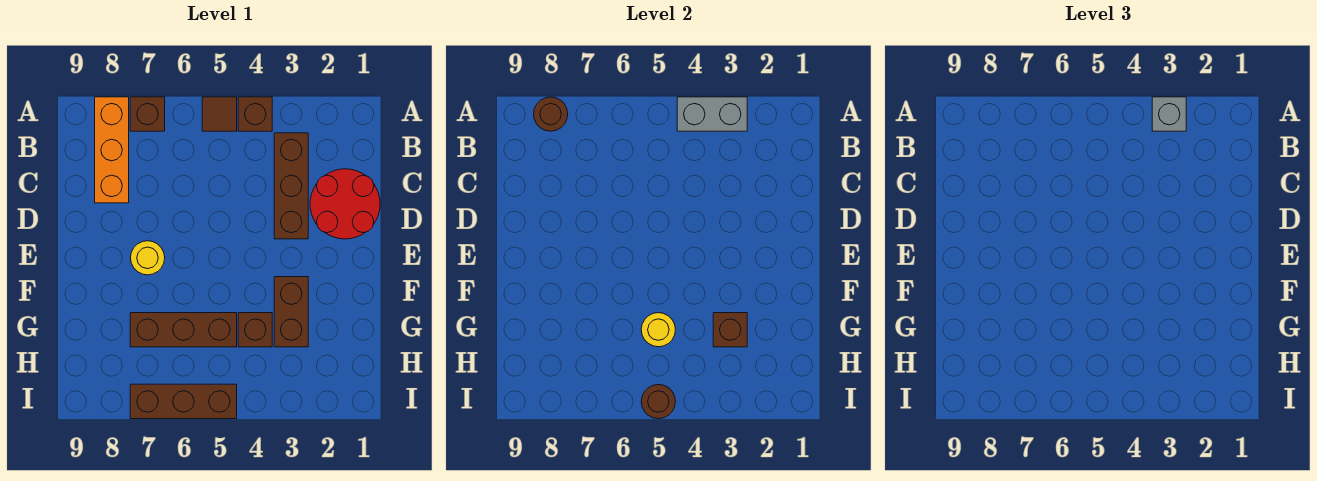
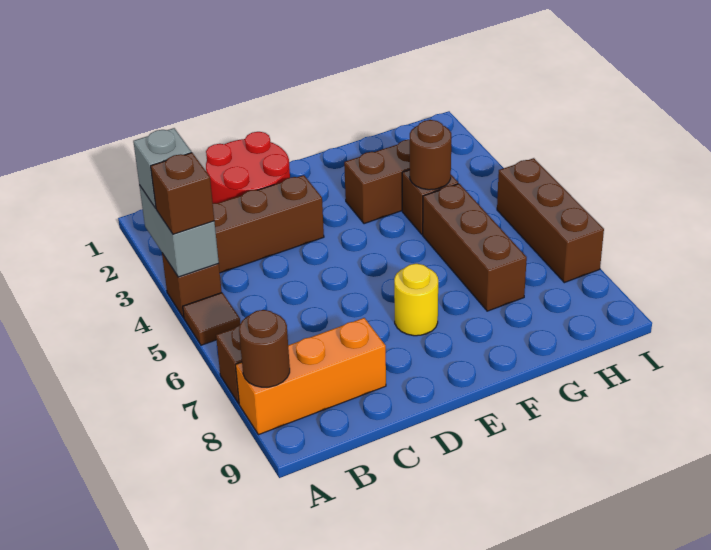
brown brick G3 level 2 -> brown brick A4 level 3
yellow round brick G5 level 2 -> none
brown round brick I5 level 2 -> brown round brick G4 level 2

